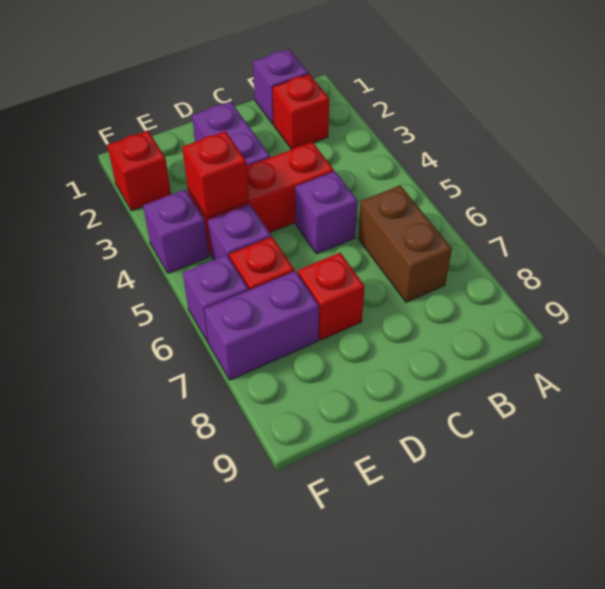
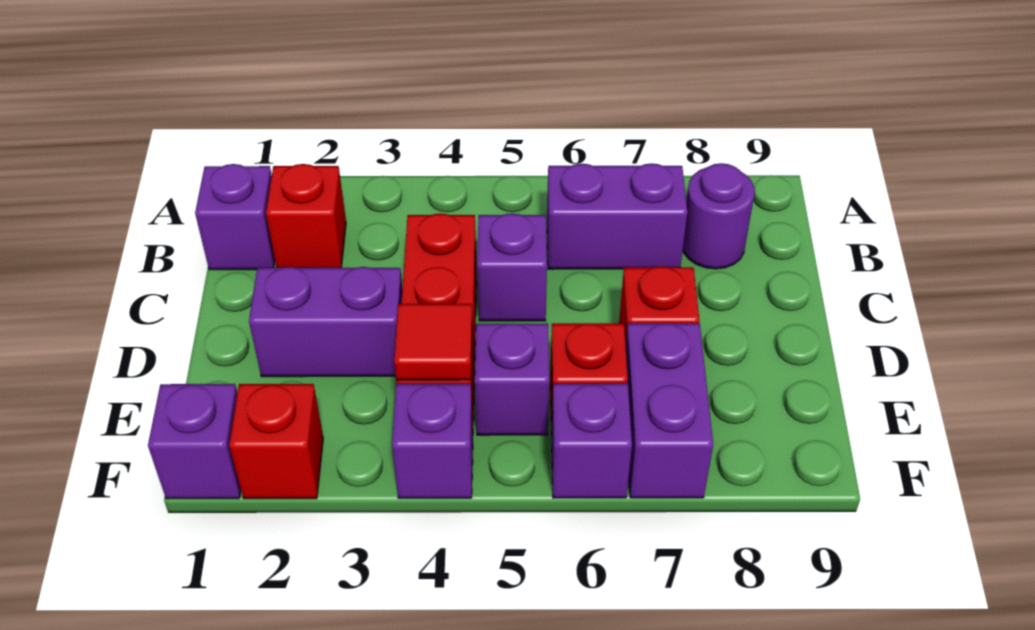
brown brick B6:B7 level 1 -> purple brick B6:B7 level 1
none -> purple round brick B8 level 1
red brick E4 level 2 -> red tile E4 level 2
none -> purple brick F1 level 1

